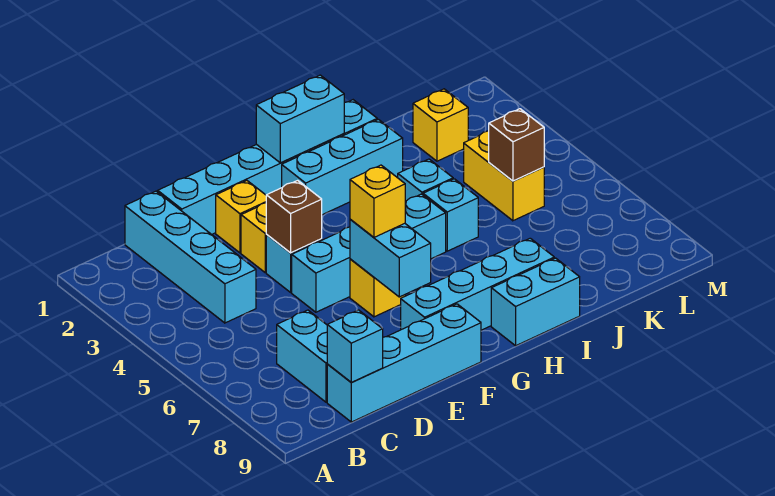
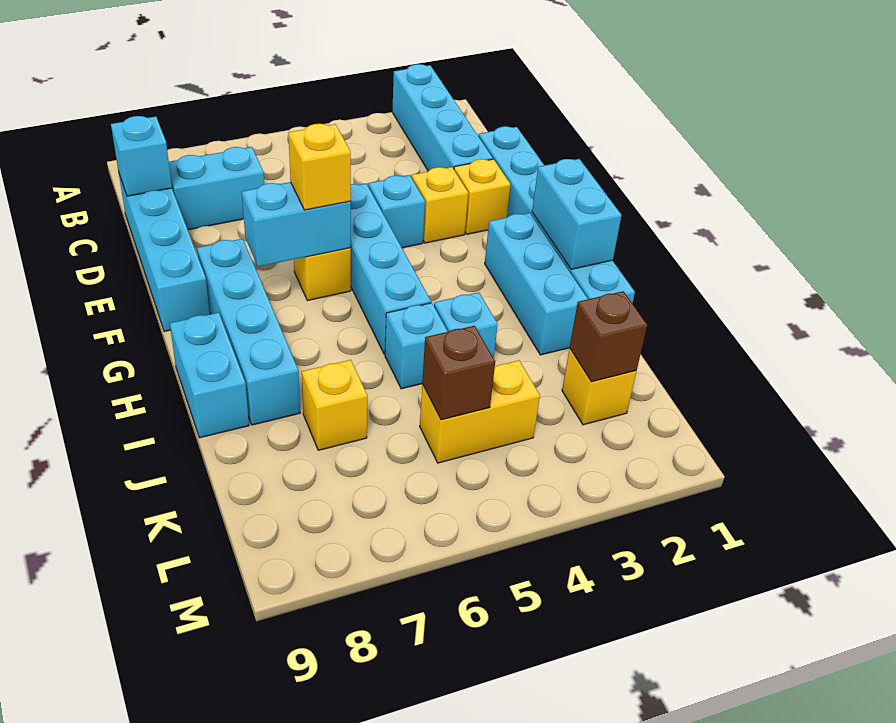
cyan brick C1:C4 level 1 -> cyan brick A2:D2 level 1
brown brick E4 level 2 -> brown brick K2 level 2
none -> yellow brick J7 level 1

